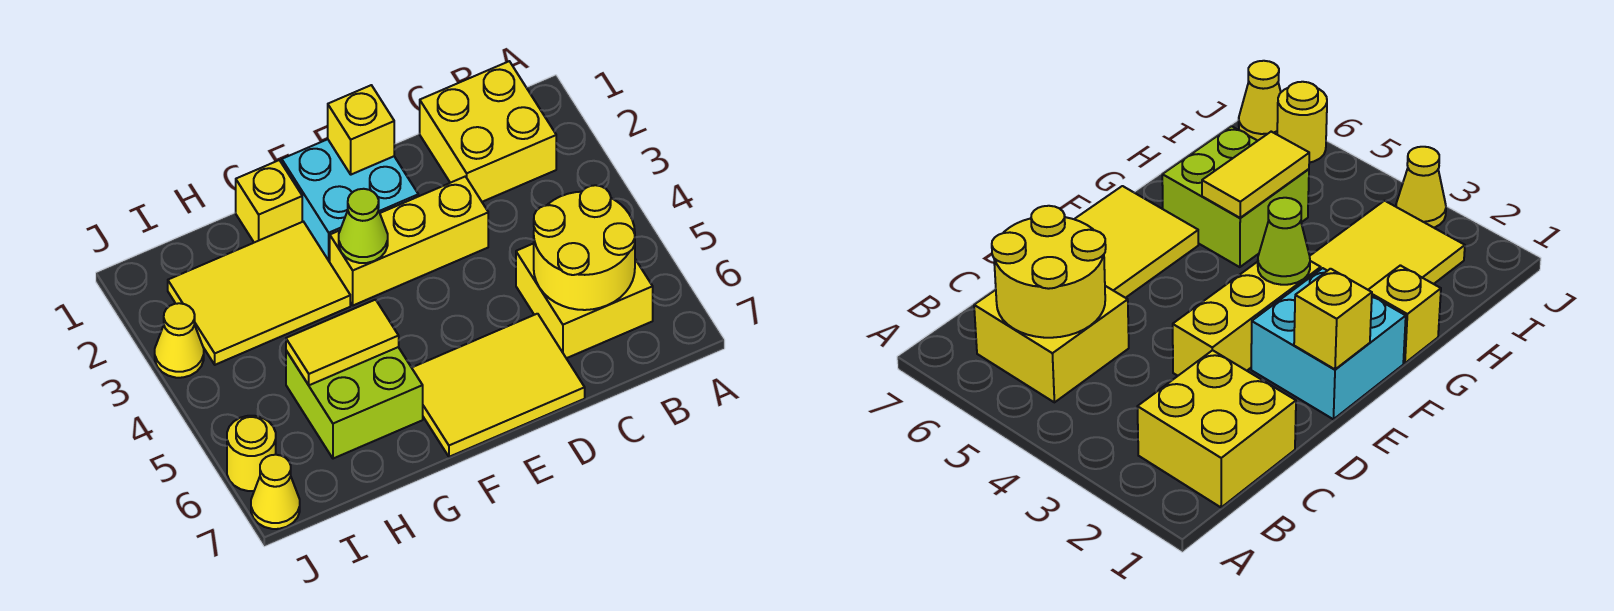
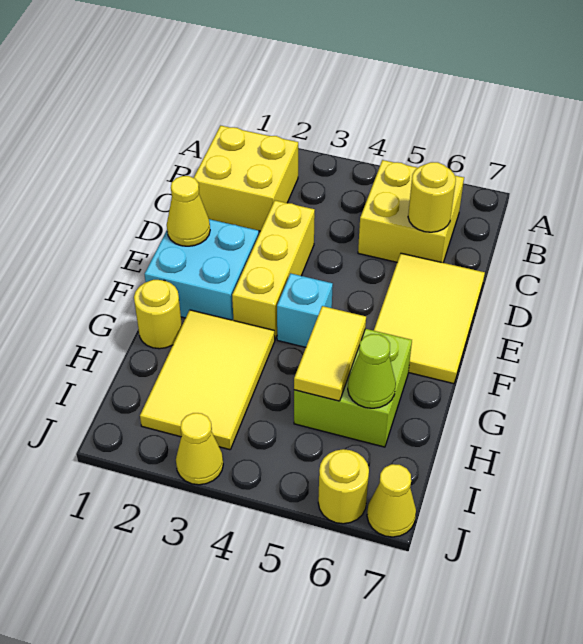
yellow round brick B5:C6 level 2 -> yellow round brick C6 level 2
yellow brick E1 level 2 -> yellow cone E1 level 2
lime cone F3 level 2 -> lime cone H6 level 2
none -> cyan brick F4 level 1
yellow brick G1 level 1 -> yellow round brick G1 level 1

